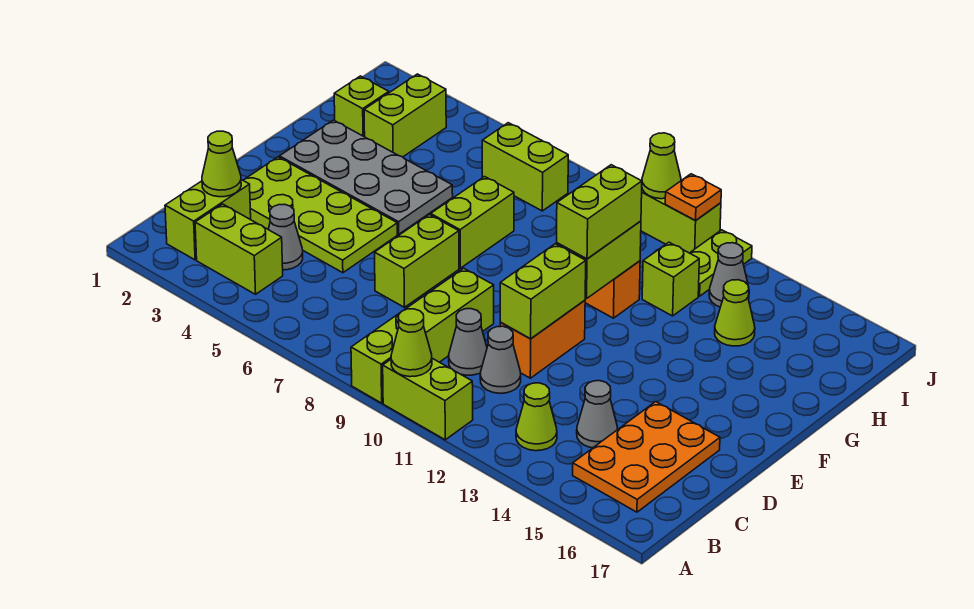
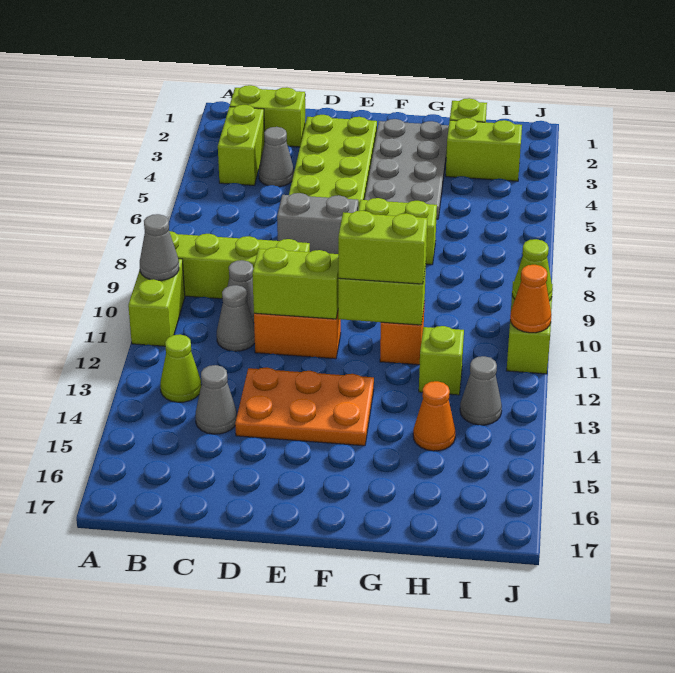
lime cone A10 level 2 -> grey cone A10 level 2
orange plate B15:D16 level 1 -> orange plate D13:F14 level 1
lime cone C2 level 2 -> none
lime brick D7:E7 level 1 -> grey brick D7:E7 level 1
lime cone H14 level 1 -> orange cone H14 level 1
lime brick I6:I7 level 1 -> none
lime plate I12:J12 level 1 -> none
orange plate J11 level 2 -> orange cone J11 level 2

